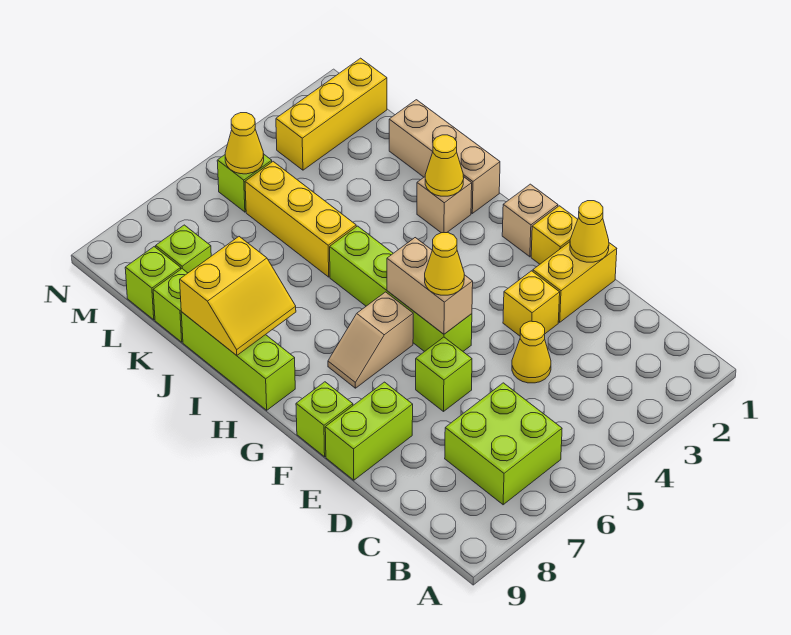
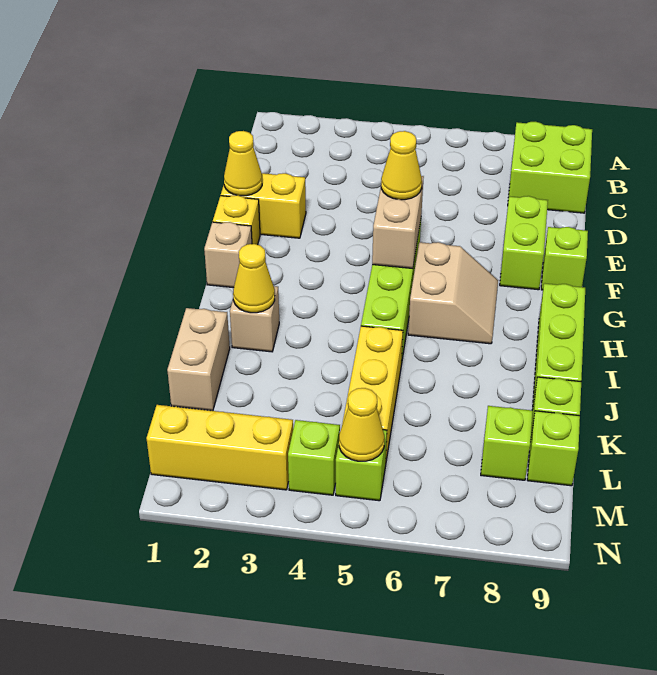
lime brick B6:C7 level 1 -> lime brick B8:C9 level 1
yellow cone D4 level 1 -> none
yellow brick E3 level 1 -> none
lime brick E6 level 1 -> lime brick M4 level 1
lime brick E8:E9 level 1 -> lime brick E8:F8 level 1
tan slope G6:G7 level 1 top 6 -> tan slope G6:H7 level 1 top 6
tan brick I1:K1 level 1 -> tan brick J1:K1 level 1
yellow slope I8:J9 level 2 top J -> none

